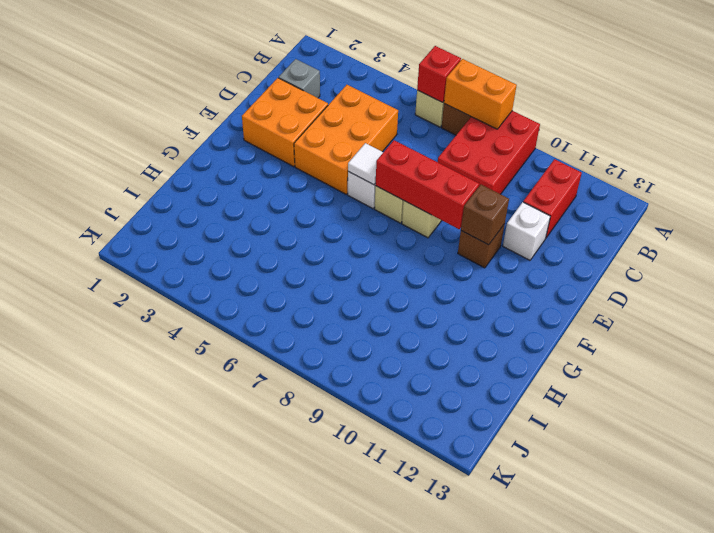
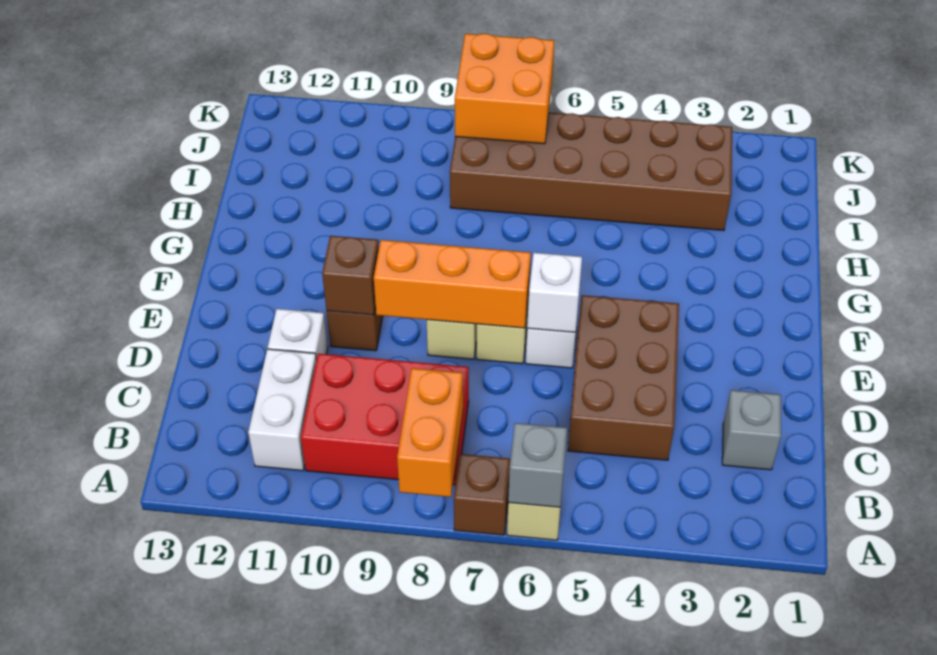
red brick A6 level 2 -> grey brick A6 level 2
orange brick A7:A8 level 2 -> orange brick A8:B8 level 2
red brick A8:C9 level 1 -> red brick B8:C10 level 1
red brick B11:C11 level 1 -> white brick B11:C11 level 1
orange brick C4:E5 level 1 -> brown brick C4:E5 level 1
orange brick D2:E3 level 1 -> orange brick J7:K8 level 2
white tile E6 level 2 -> white brick E6 level 2
red brick E7:E9 level 2 -> orange brick E7:E9 level 2
none -> brown brick I3:J8 level 1

